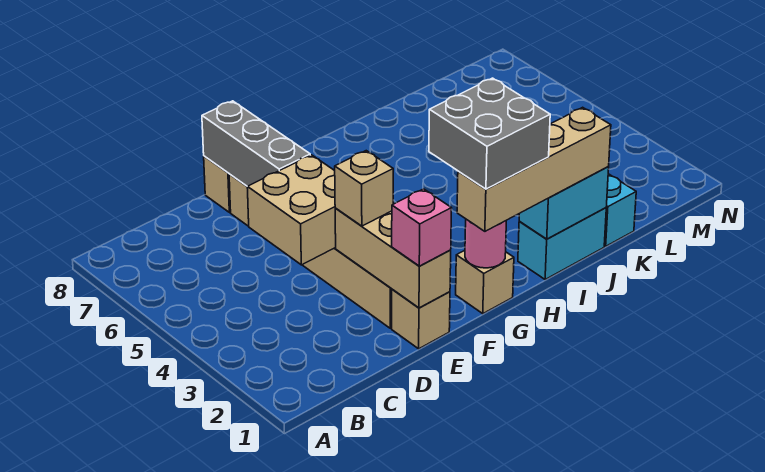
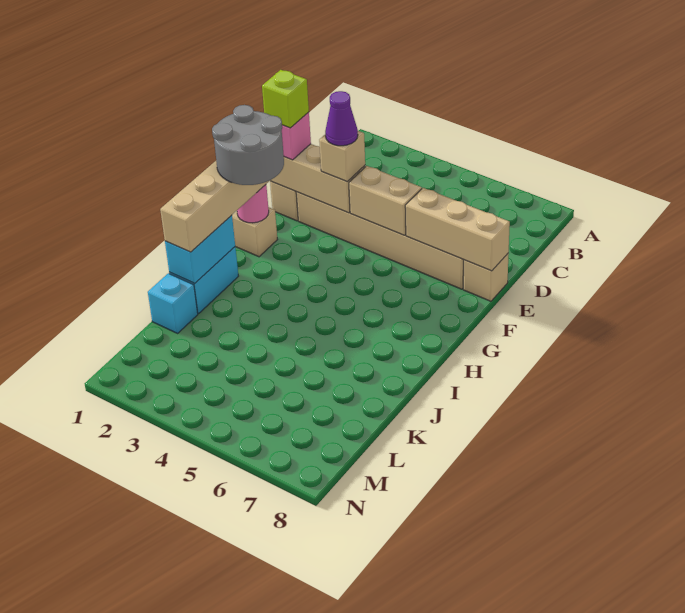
tan brick D4:E5 level 2 -> tan brick E4:E5 level 2
none -> lime brick E1 level 4
none -> purple cone E3 level 4
grey brick E6:E8 level 2 -> tan brick E6:E8 level 2
grey brick G1:H2 level 4 -> grey round brick G1:H2 level 4

